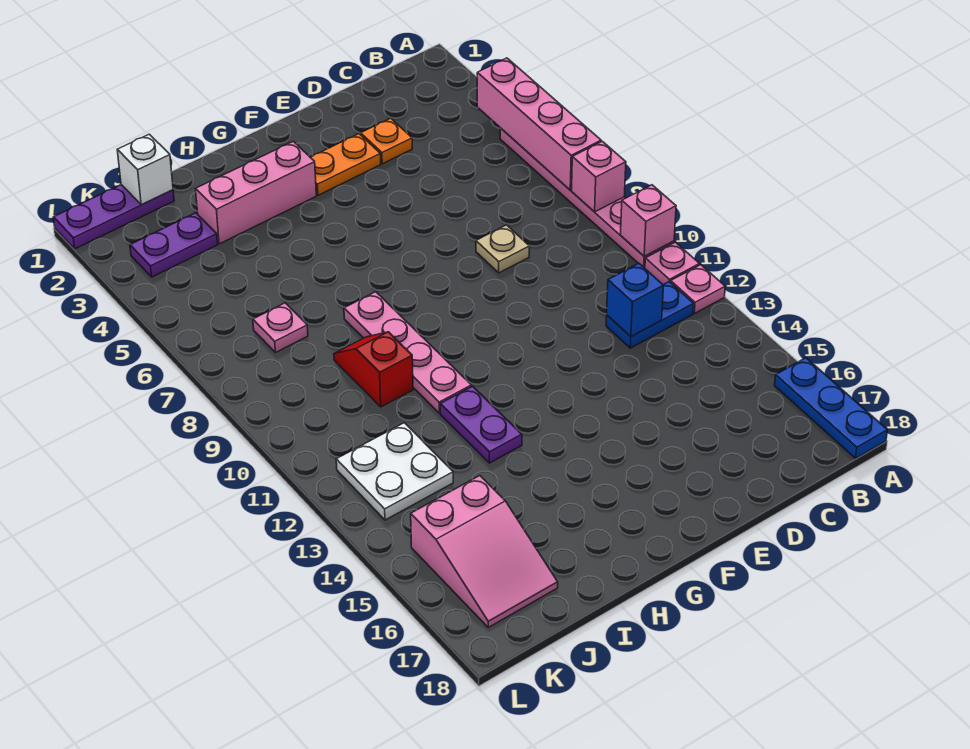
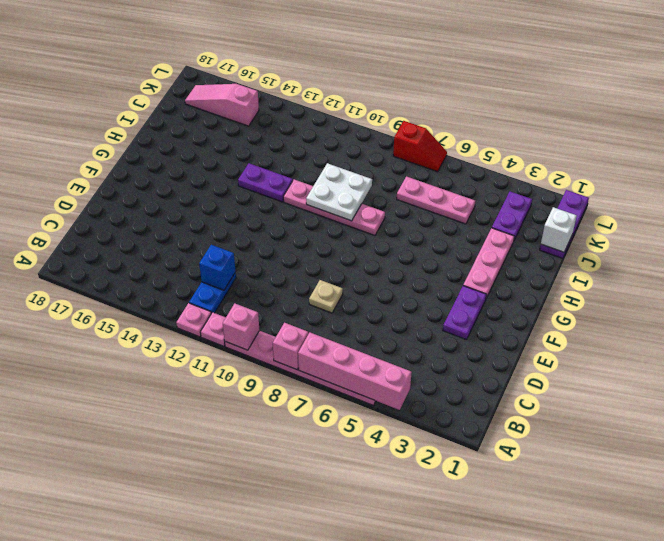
blue plate A16:A18 level 1 -> none
orange plate D3 level 1 -> none
orange plate E3:F3 level 1 -> purple plate E3:F3 level 1
pink brick G3:I3 level 1 -> pink plate G3:I3 level 1
red slope I9:I10 level 1 top 10 -> red slope L7:L8 level 1 top 8
pink plate J7 level 1 -> pink plate J5:J7 level 1
white plate J12:K13 level 1 -> white plate H9:I10 level 2
pink slope J15:K17 level 1 top 15 -> pink slope K15:K17 level 1 top 15

